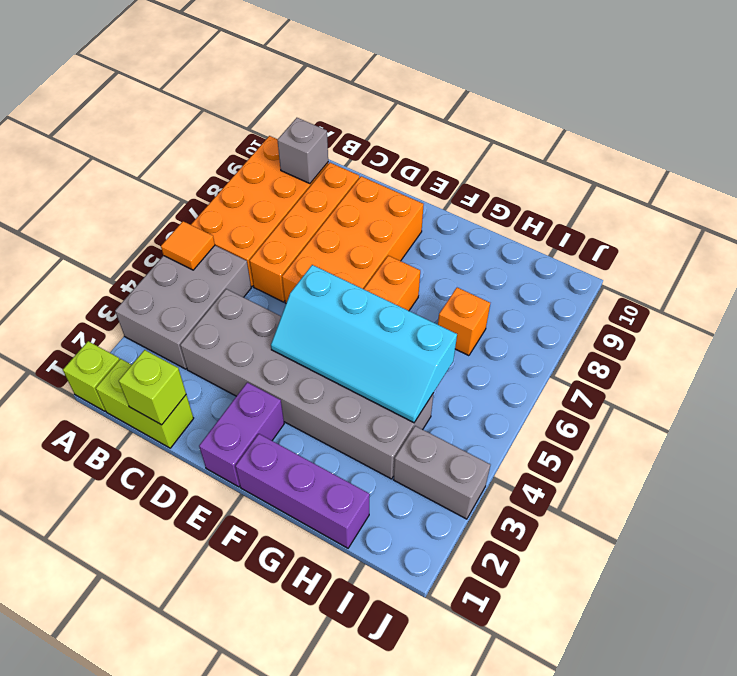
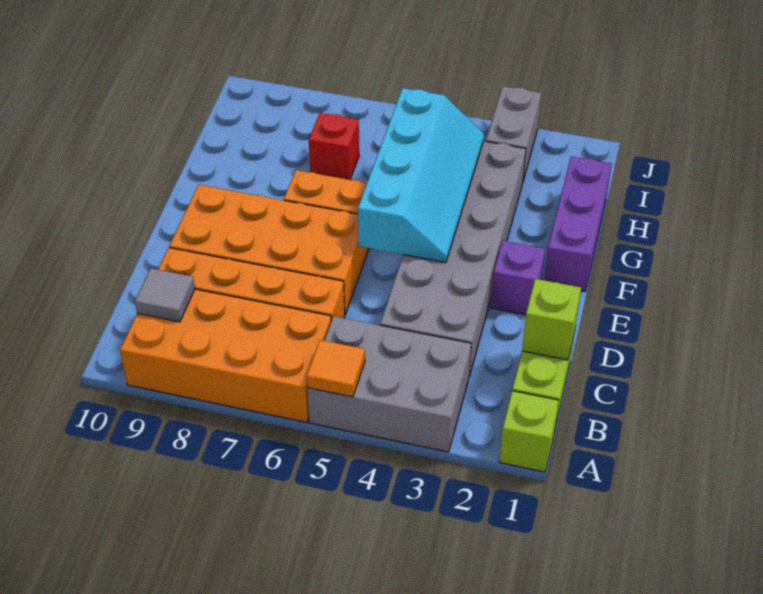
grey brick B9 level 2 -> grey tile B9 level 2
purple brick E1:E2 level 1 -> purple brick E2 level 1
orange brick H7 level 1 -> red brick H7 level 1

